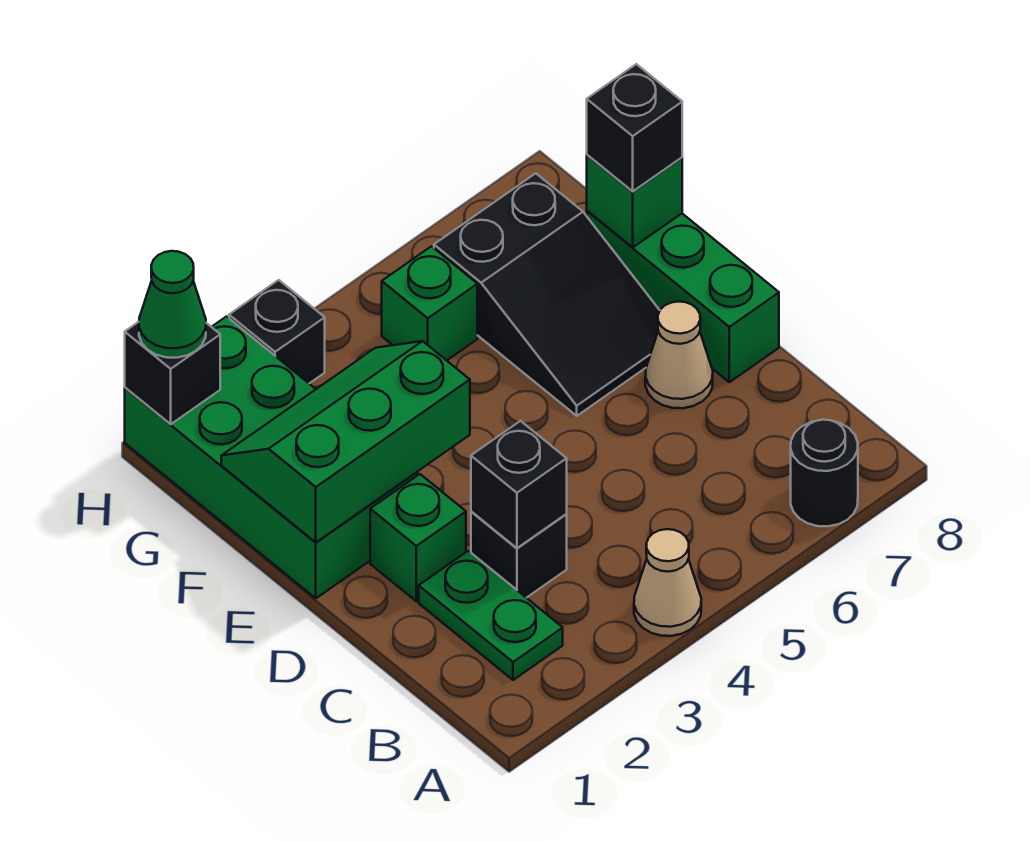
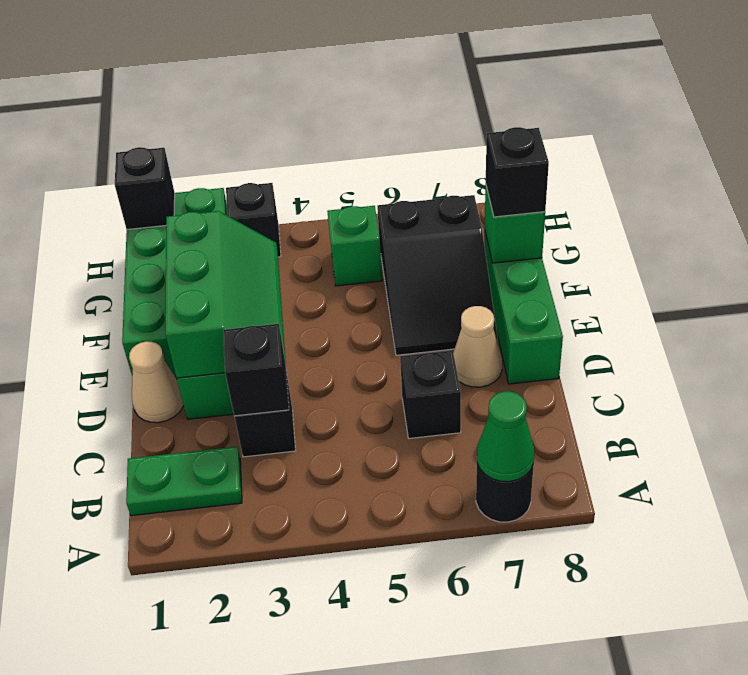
tan cone A4 level 1 -> tan cone D1 level 1
green plate B2:C2 level 1 -> green plate B1:B2 level 1
none -> black brick C6 level 1
green slope E1:F3 level 2 top E -> green slope D2:F3 level 2 top 2
green cone H1 level 3 -> green cone A7 level 2

